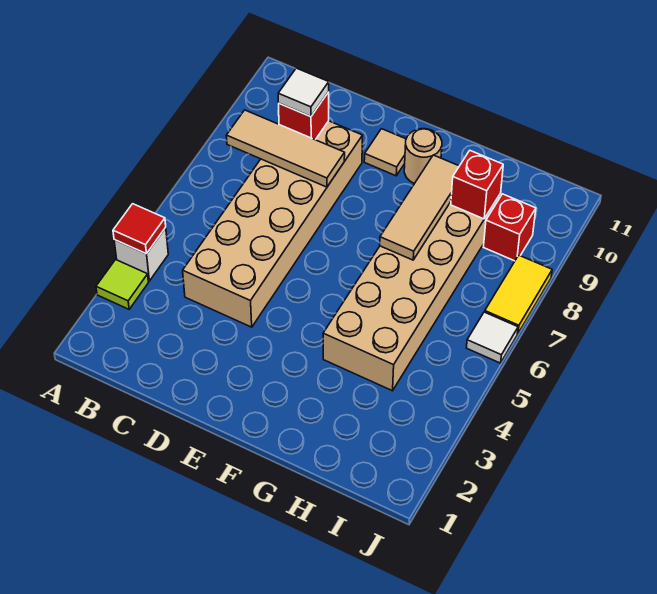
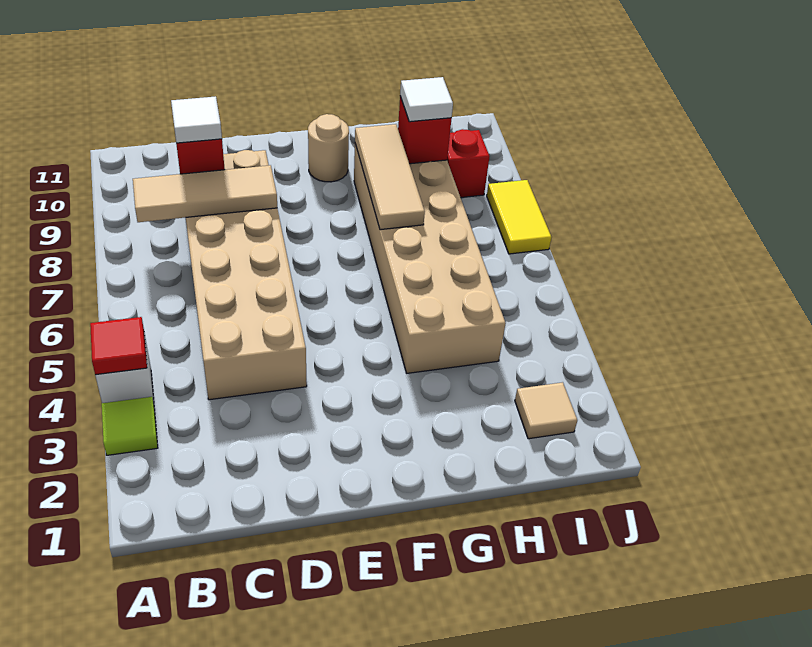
tan tile E10 level 1 -> tan tile I2 level 1
white tile J6 level 1 -> white tile H9 level 3

